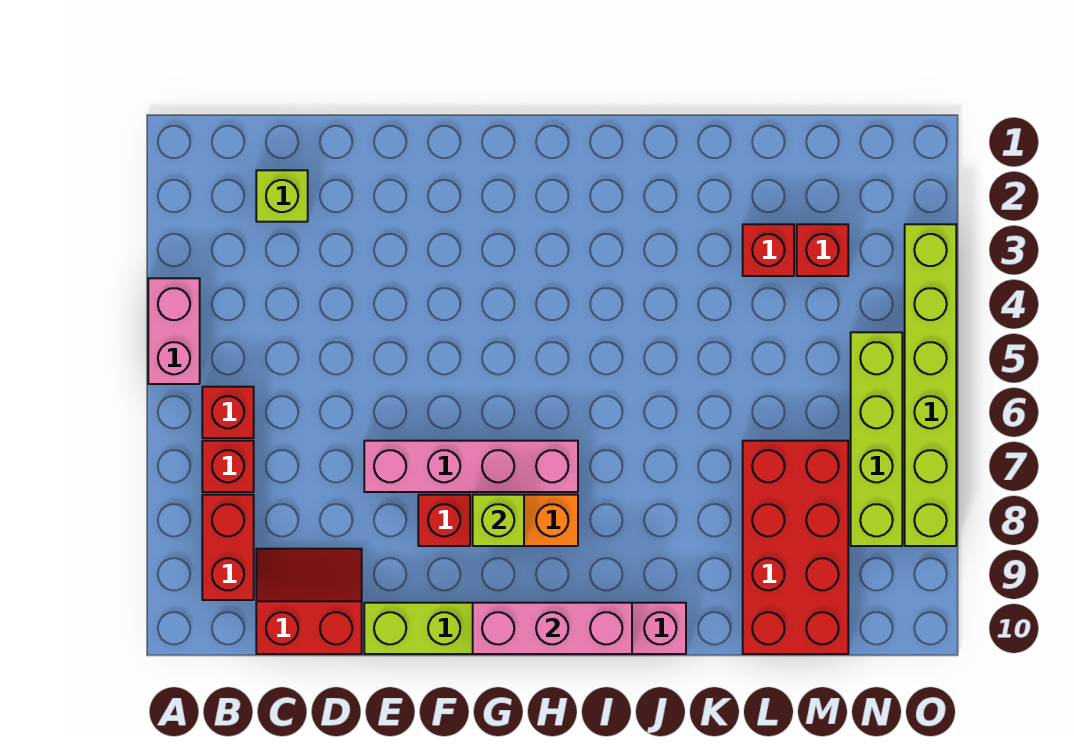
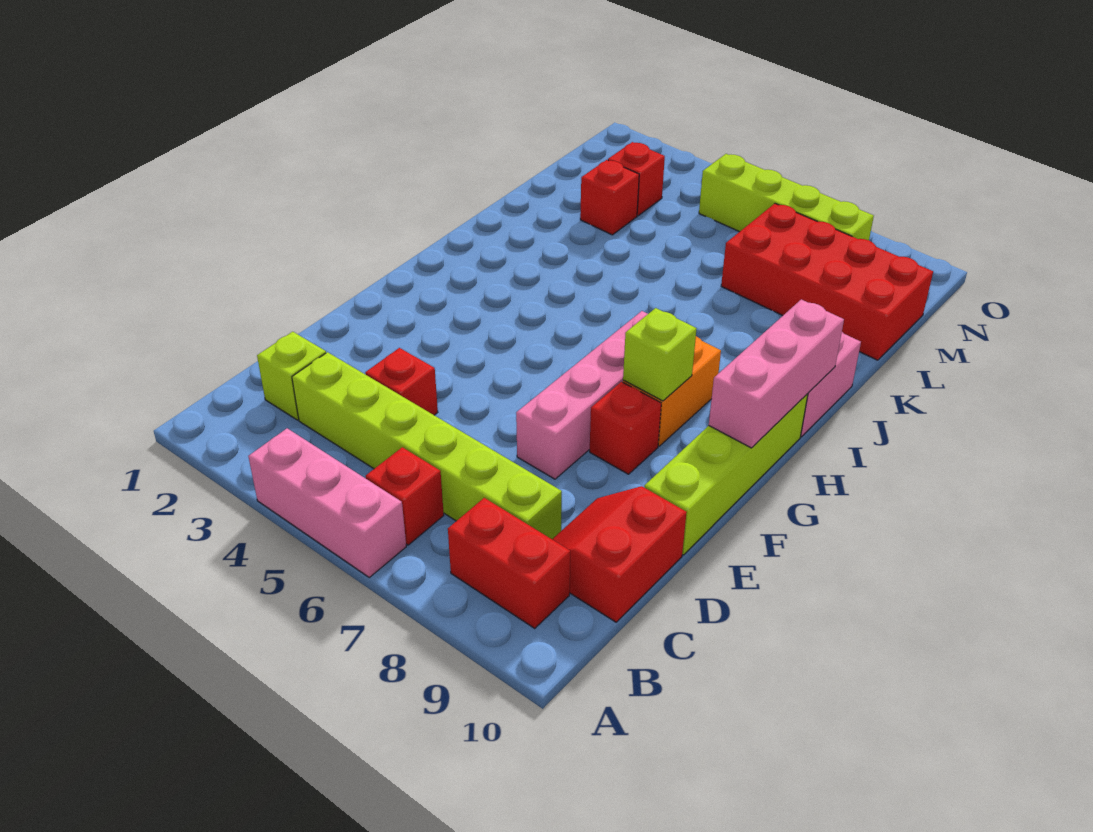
pink brick A4:A5 level 1 -> pink brick A4:A6 level 1
red brick B7 level 1 -> red brick D4 level 1
lime brick O3:O8 level 1 -> lime brick C3:C8 level 1

